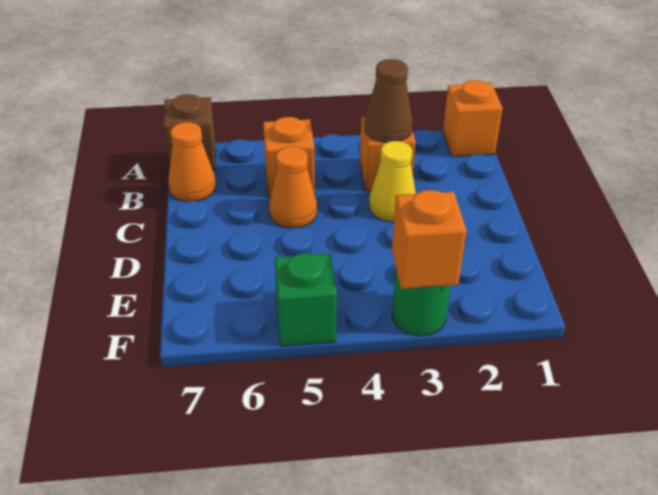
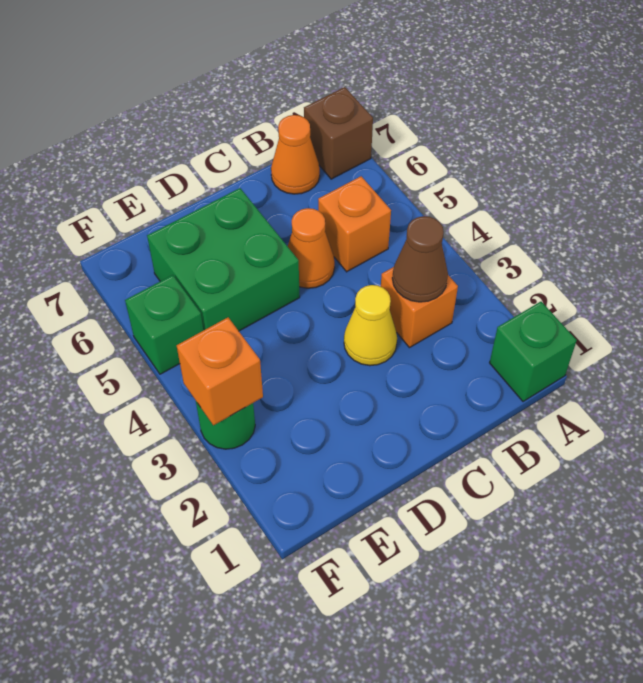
orange brick A1 level 1 -> green brick A1 level 1
none -> green brick D5:E6 level 1

